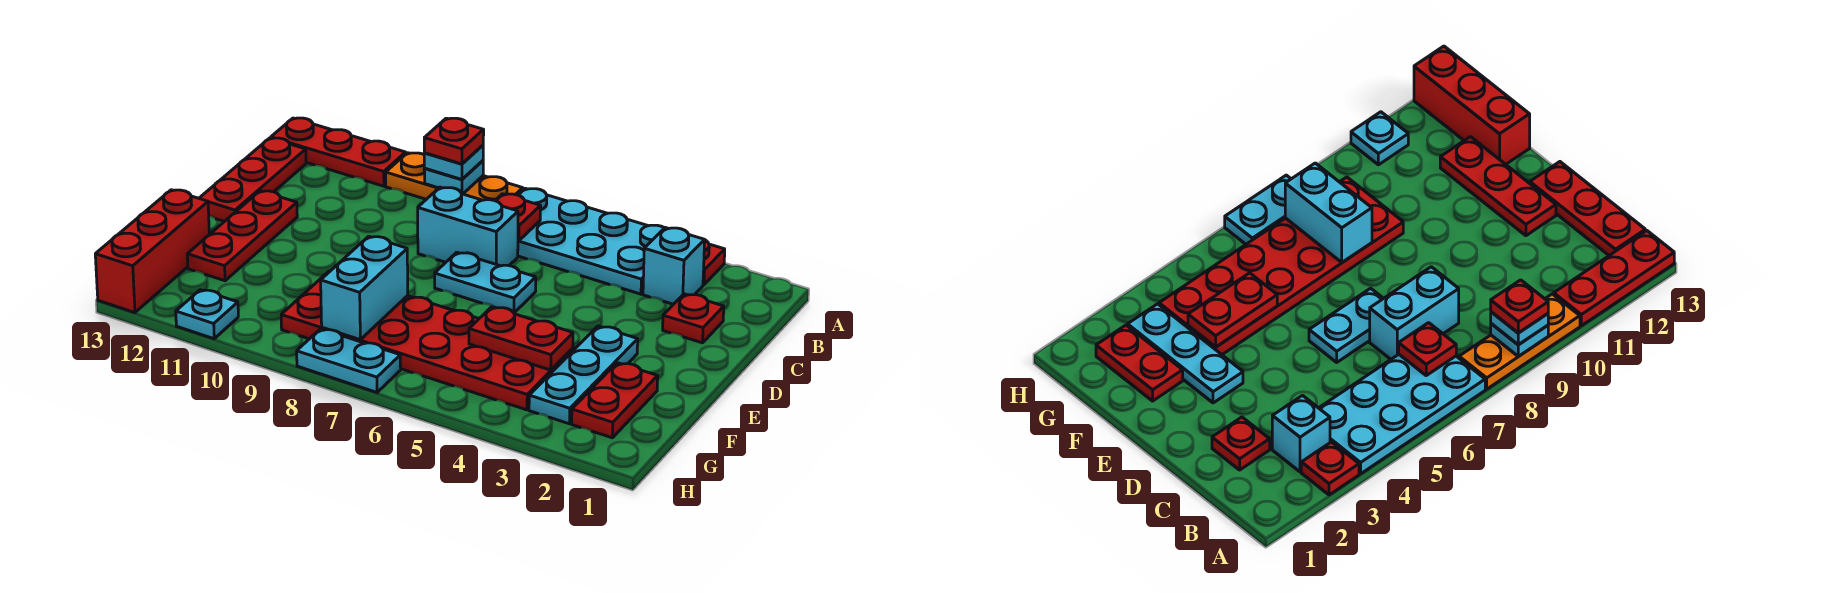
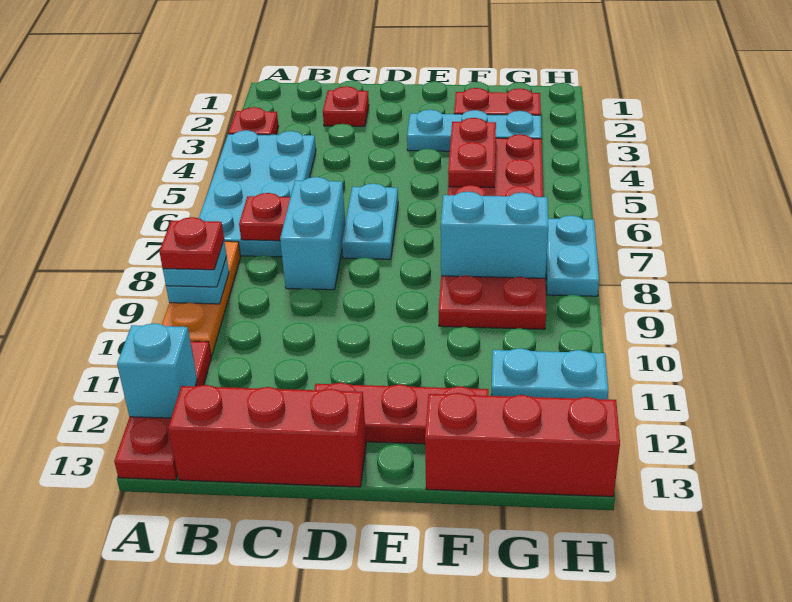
cyan brick B3 level 1 -> cyan brick A12 level 2
red plate B13:D13 level 1 -> red brick B13:D13 level 1
cyan plate H11 level 1 -> cyan plate G11:H11 level 1

